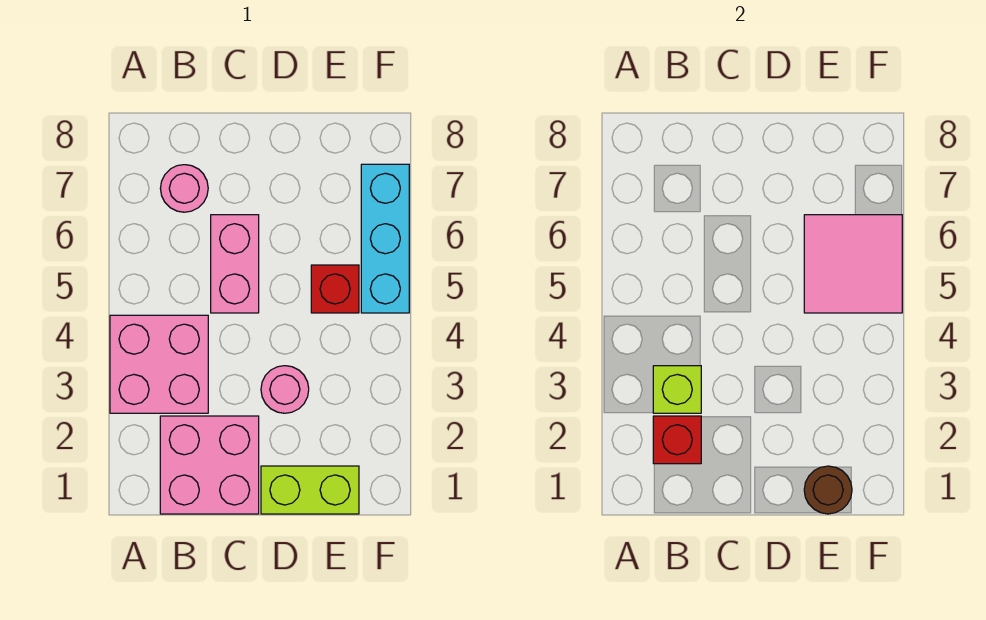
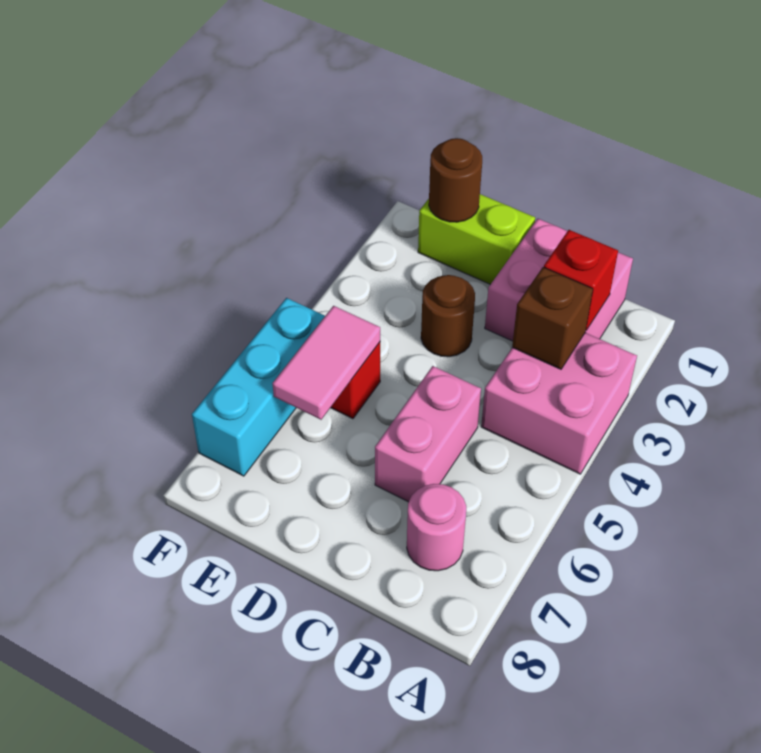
lime brick B3 level 2 -> brown brick B3 level 2
pink round brick D3 level 1 -> brown round brick D3 level 1
pink tile E5:F6 level 2 -> pink tile E5:E6 level 2

